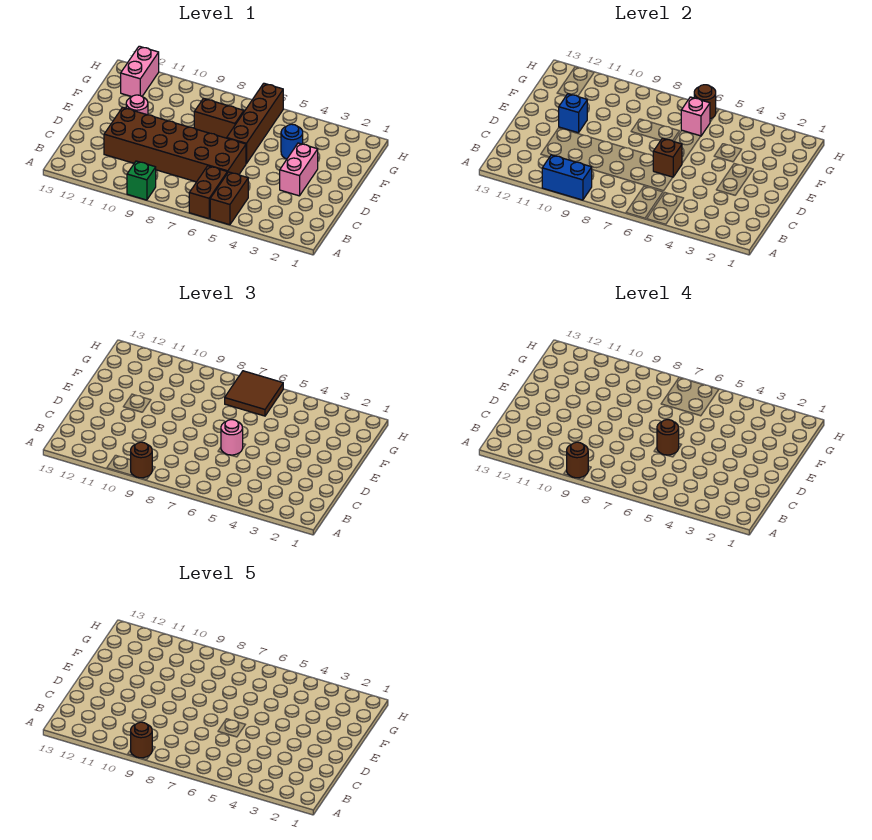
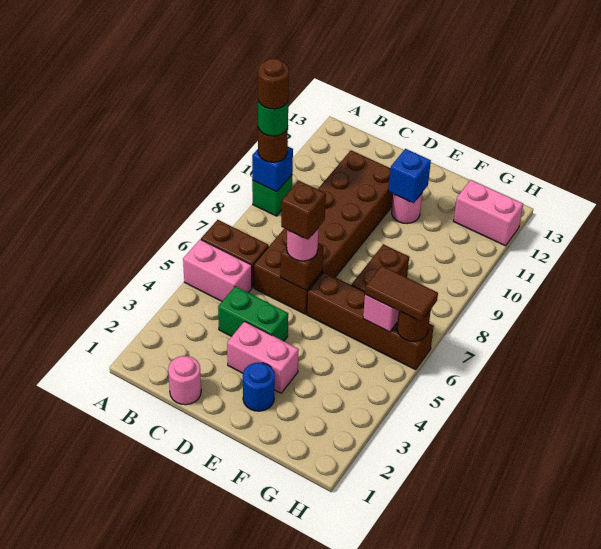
brown brick A5:B5 level 1 -> pink brick A5:B5 level 1
blue brick A9:A10 level 2 -> blue brick A9 level 2
brown round brick A9 level 4 -> green round brick A9 level 4
none -> pink round brick C1 level 1
none -> green brick C4:D4 level 1
brown round brick D6 level 4 -> brown brick D6 level 4
blue round brick F4 level 1 -> blue round brick E2 level 1
brown tile G6:H7 level 3 -> brown tile G6:H6 level 3

